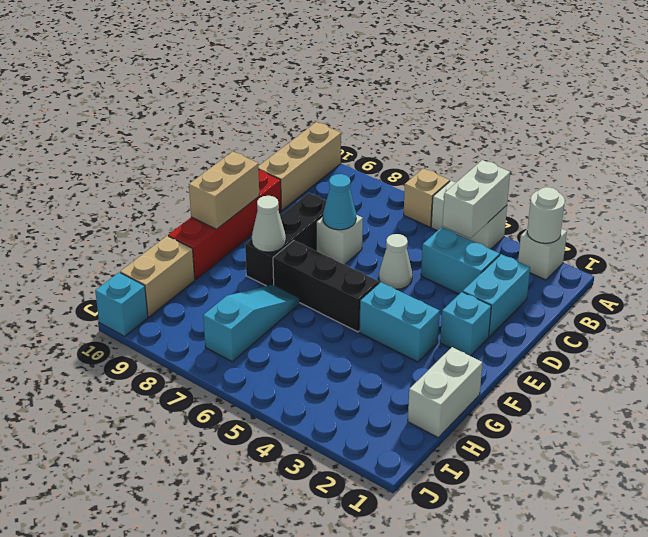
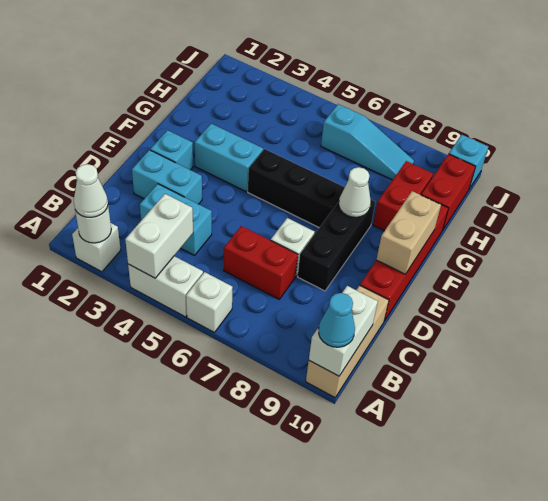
tan brick A6 level 1 -> white brick A6 level 1
cyan brick C2:D2 level 1 -> cyan brick D2:D3 level 1
none -> red brick C6:C7 level 1
white cone D5 level 1 -> white cone A2 level 3
cyan cone D7 level 2 -> cyan cone A10 level 3
white brick G1:H1 level 1 -> white brick A10:B10 level 2
cyan slope G7:I7 level 1 top I -> cyan slope I6:I8 level 1 top 6
none -> red brick G9:H9 level 1
tan brick H10:I10 level 1 -> red brick H10:I10 level 1

